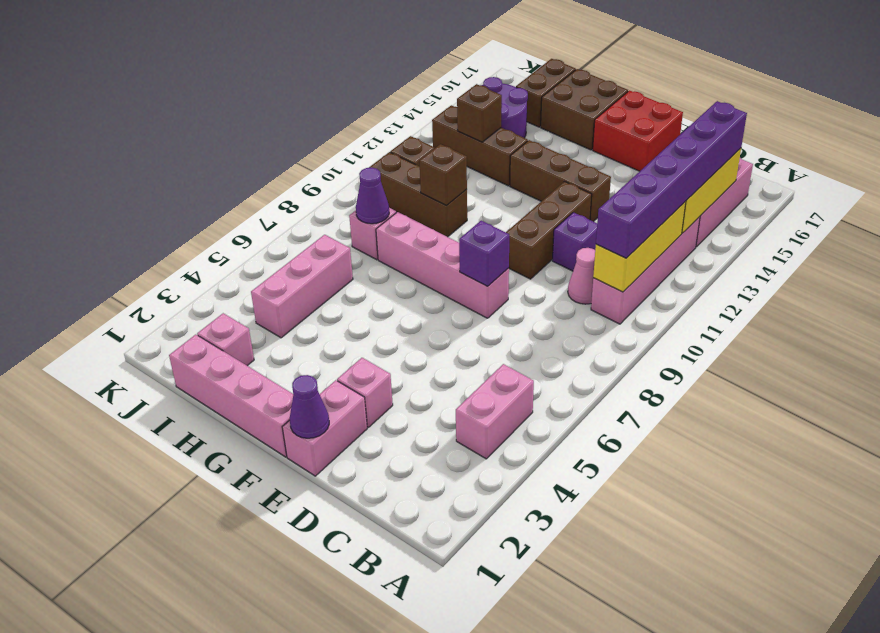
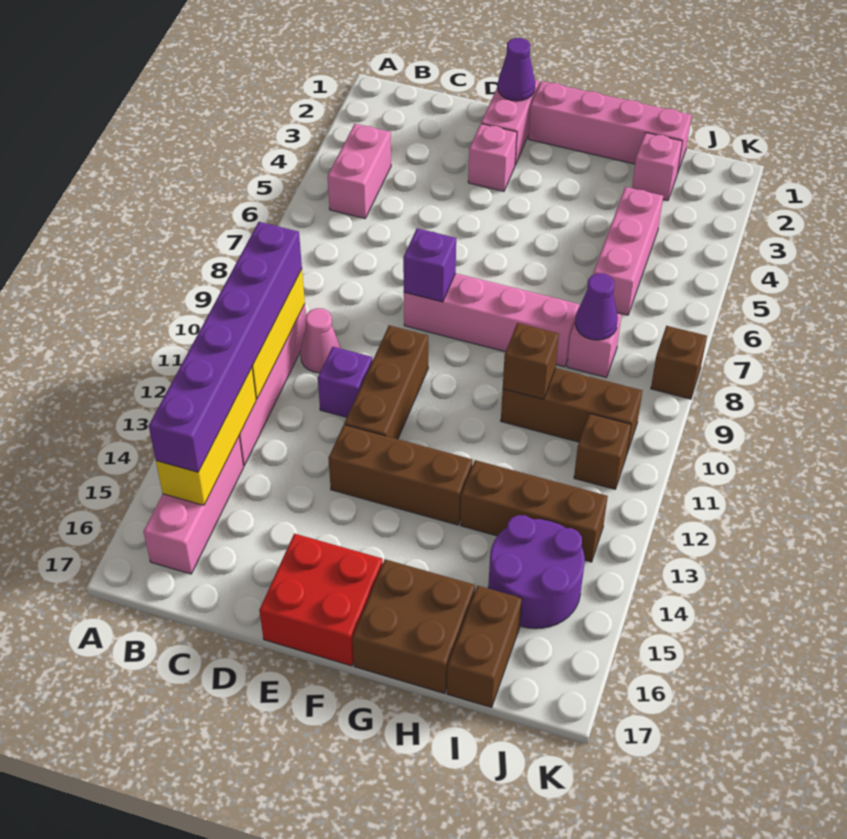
brown brick I13 level 2 -> brown brick K8 level 1

